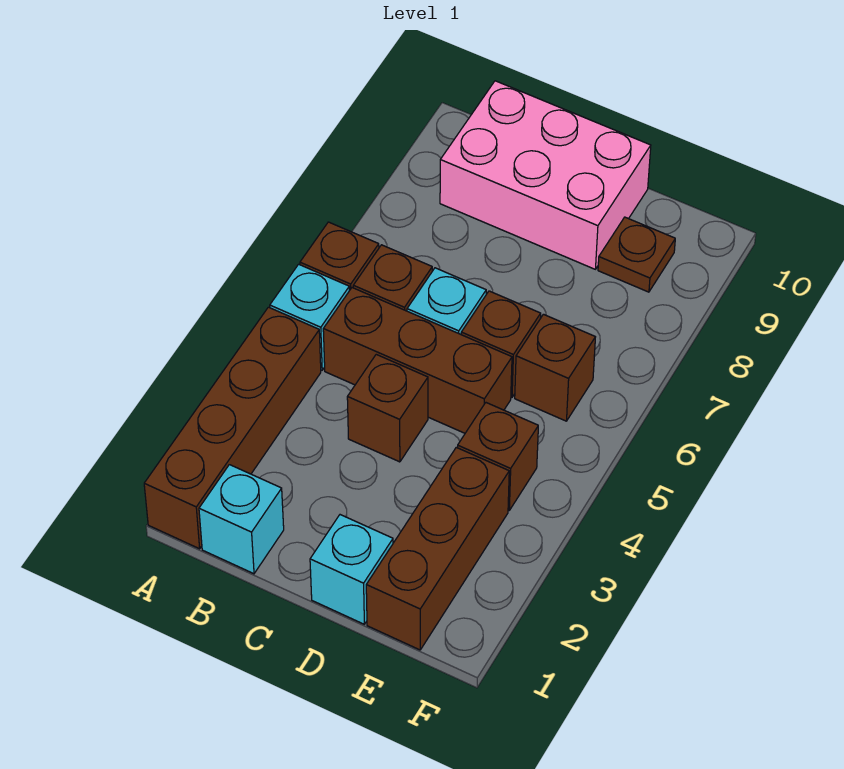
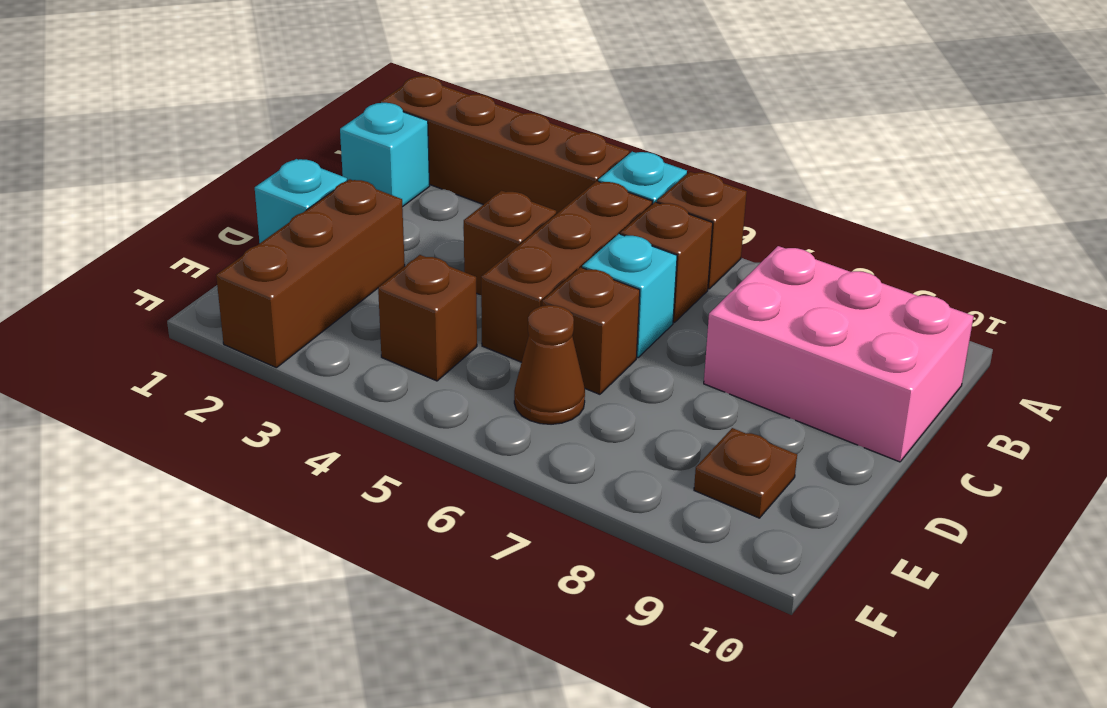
pink brick B9:D10 level 1 -> pink brick B8:C10 level 1
brown brick E1:E3 level 1 -> brown brick D2:F2 level 1
brown brick E6 level 1 -> brown cone E6 level 1

